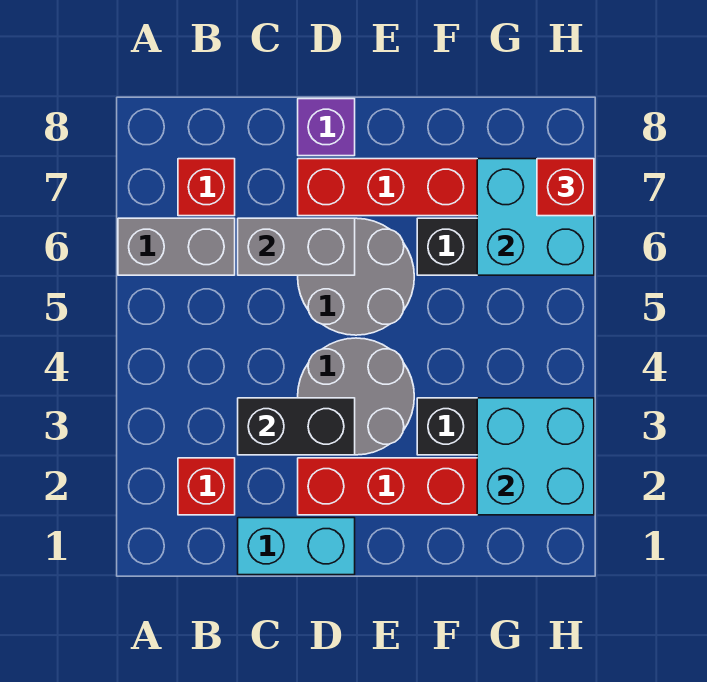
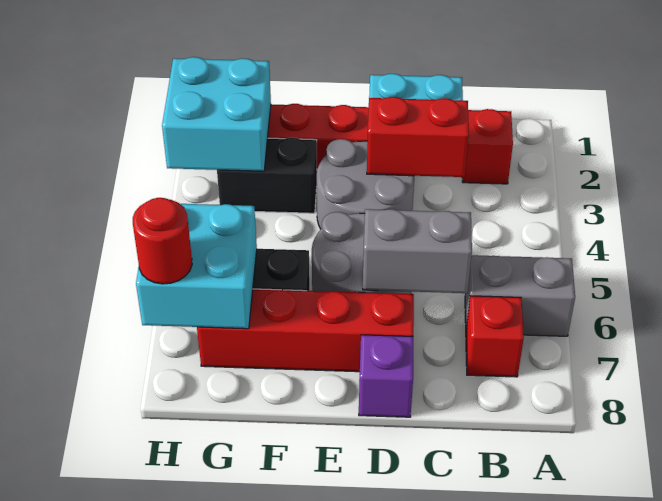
black brick C3:D3 level 2 -> red brick C3:D3 level 2
red brick H7 level 3 -> red round brick H7 level 3

